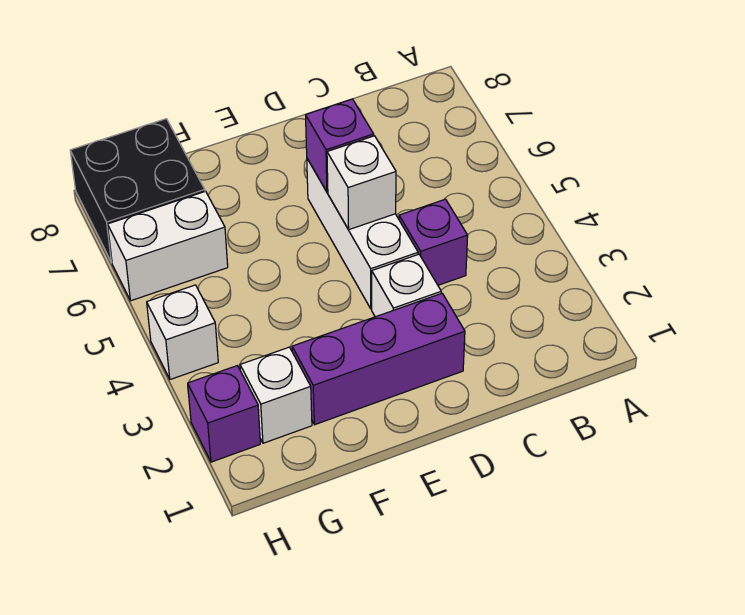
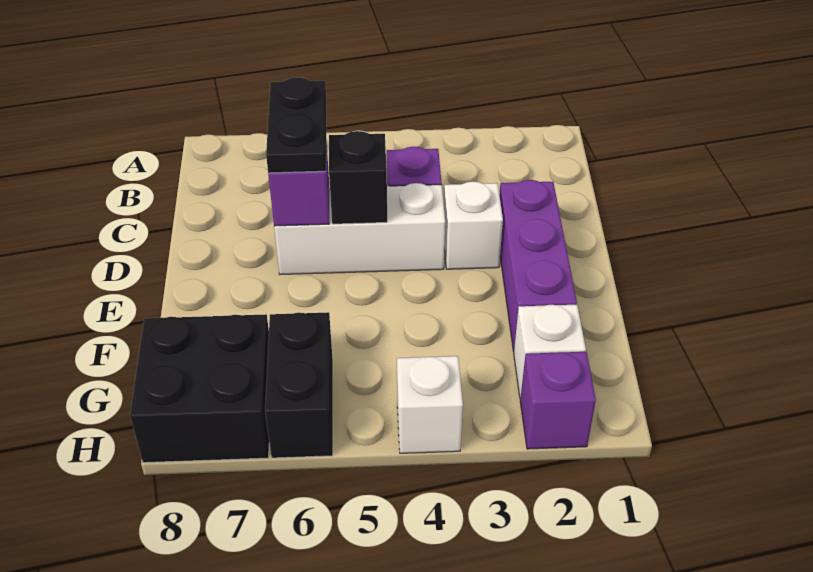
none -> black plate C6:D6 level 3
white brick D5 level 2 -> black brick D5 level 2
white brick G6:H6 level 1 -> black brick G6:H6 level 1

